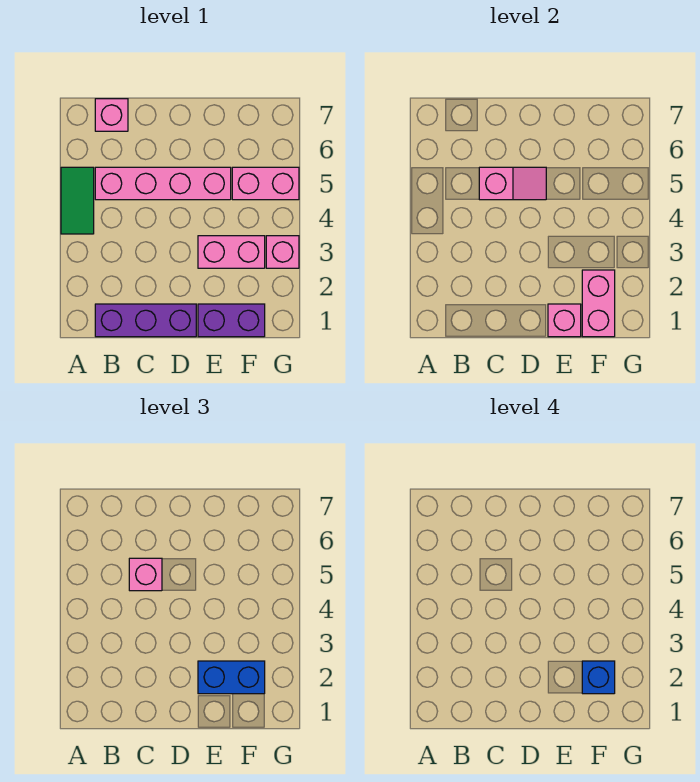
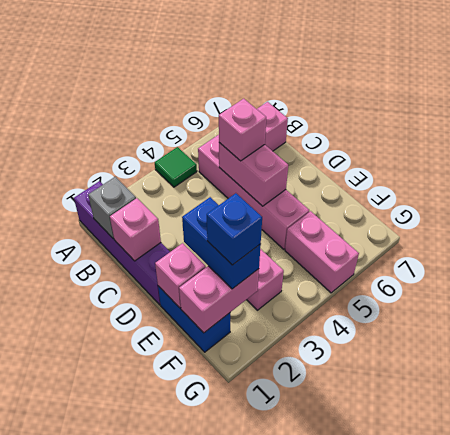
green tile A4:A5 level 1 -> green tile A4 level 1
purple brick B1:D1 level 1 -> purple brick A1:D1 level 1
none -> grey brick B1 level 2
pink slope C5:D5 level 2 top C -> pink brick C5:D5 level 2
purple brick E1:F1 level 1 -> blue brick E1:F1 level 1
pink brick G3 level 1 -> pink brick C1 level 2

